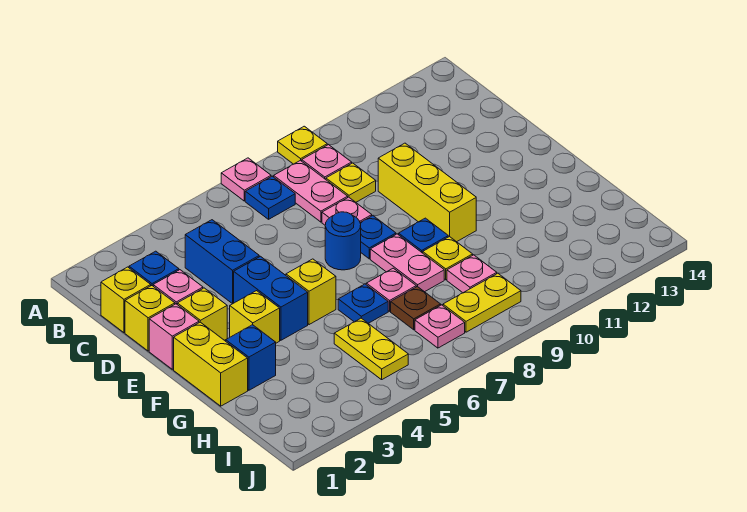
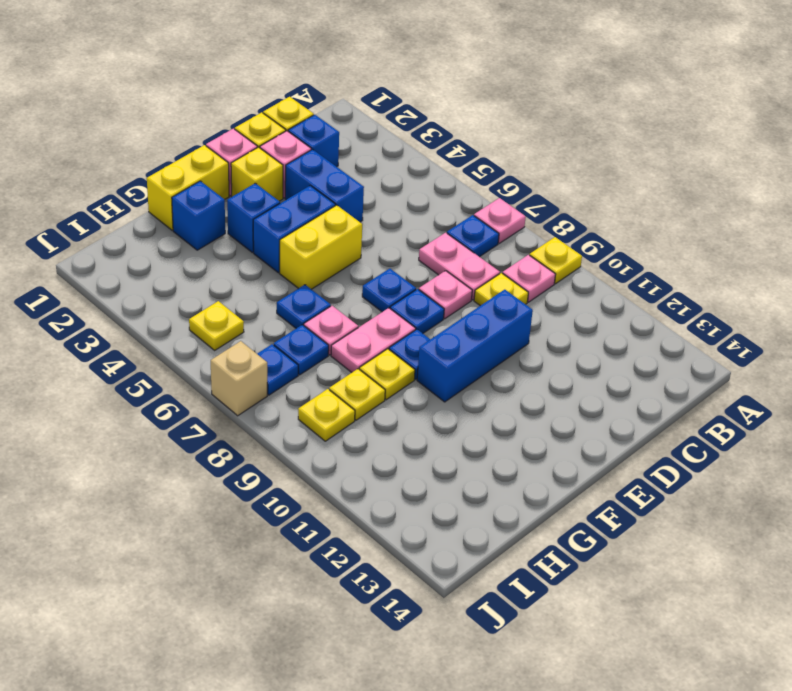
pink plate B8:C8 level 1 -> pink plate C7:C8 level 1
blue brick C4:D4 level 1 -> blue brick D3:D4 level 1
yellow brick D10:F10 level 1 -> blue brick D10:F10 level 1
blue round brick E7 level 1 -> blue plate E7 level 1
yellow brick F3 level 1 -> blue brick F3 level 1
yellow brick F5 level 1 -> yellow brick E5:F5 level 1
yellow plate H5:I5 level 1 -> yellow plate I5 level 1
brown plate H7 level 1 -> blue plate H7 level 1
pink plate H9 level 1 -> yellow plate H9 level 1
pink plate I7 level 1 -> blue plate I7 level 1
yellow plate I8:I9 level 1 -> yellow plate I9 level 1
none -> tan brick J7 level 1

